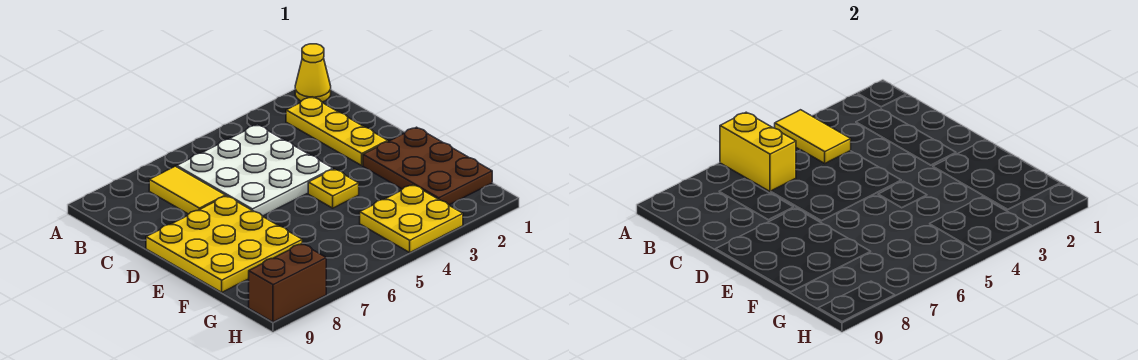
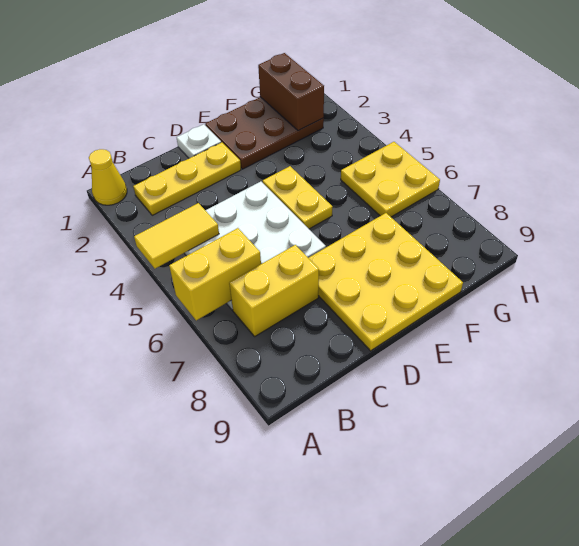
yellow tile B7:C7 level 1 -> yellow brick B7:C7 level 1
none -> white plate D1 level 1
yellow plate E4 level 1 -> yellow plate E4:E5 level 1
yellow plate G3:H4 level 1 -> yellow plate G5:H6 level 1
brown brick H8:H9 level 1 -> brown brick G1:G2 level 2

